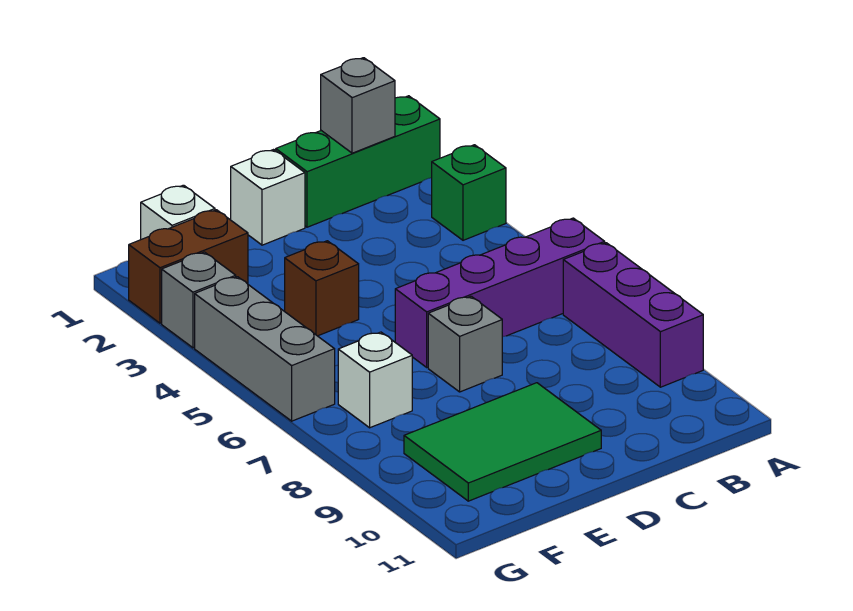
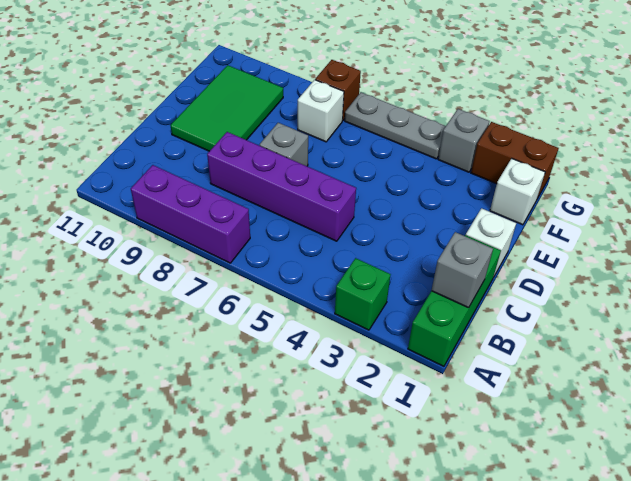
purple brick A6:D6 level 1 -> purple brick C5:C8 level 1
brown brick E4 level 1 -> brown brick G7 level 1
brown brick F2:G2 level 1 -> brown brick G1:G2 level 1
grey brick G4:G6 level 1 -> grey plate G4:G6 level 1

